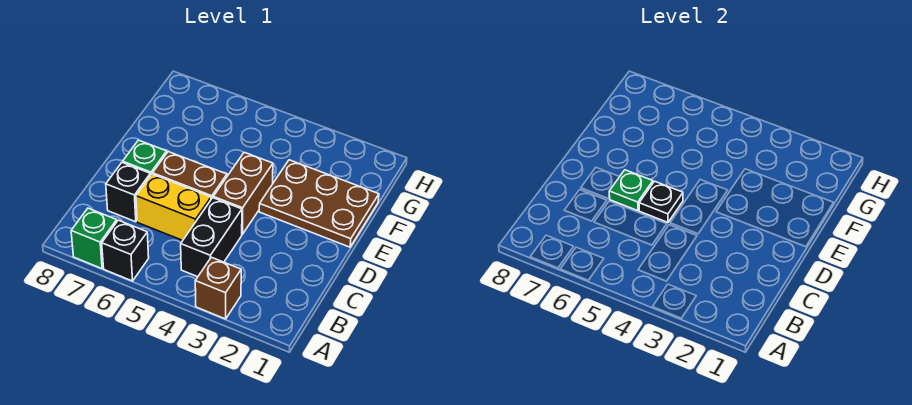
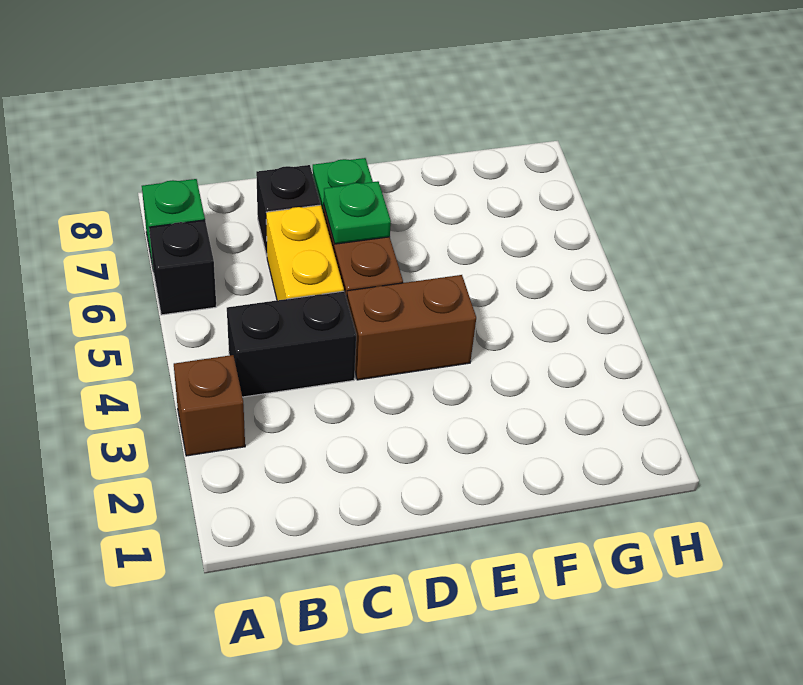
black plate D5 level 2 -> none
brown plate E1:F3 level 1 -> none

